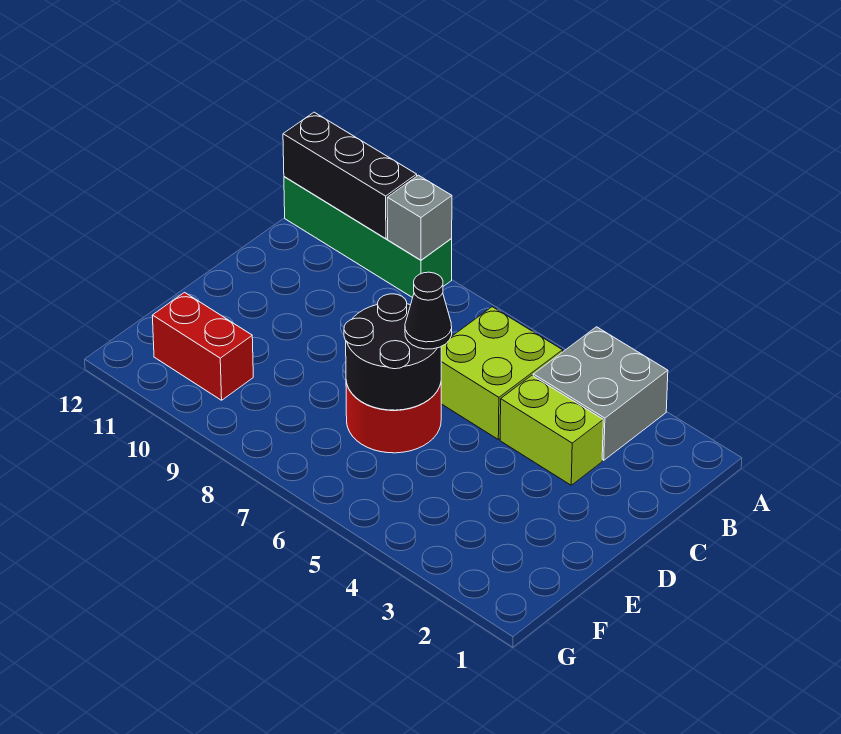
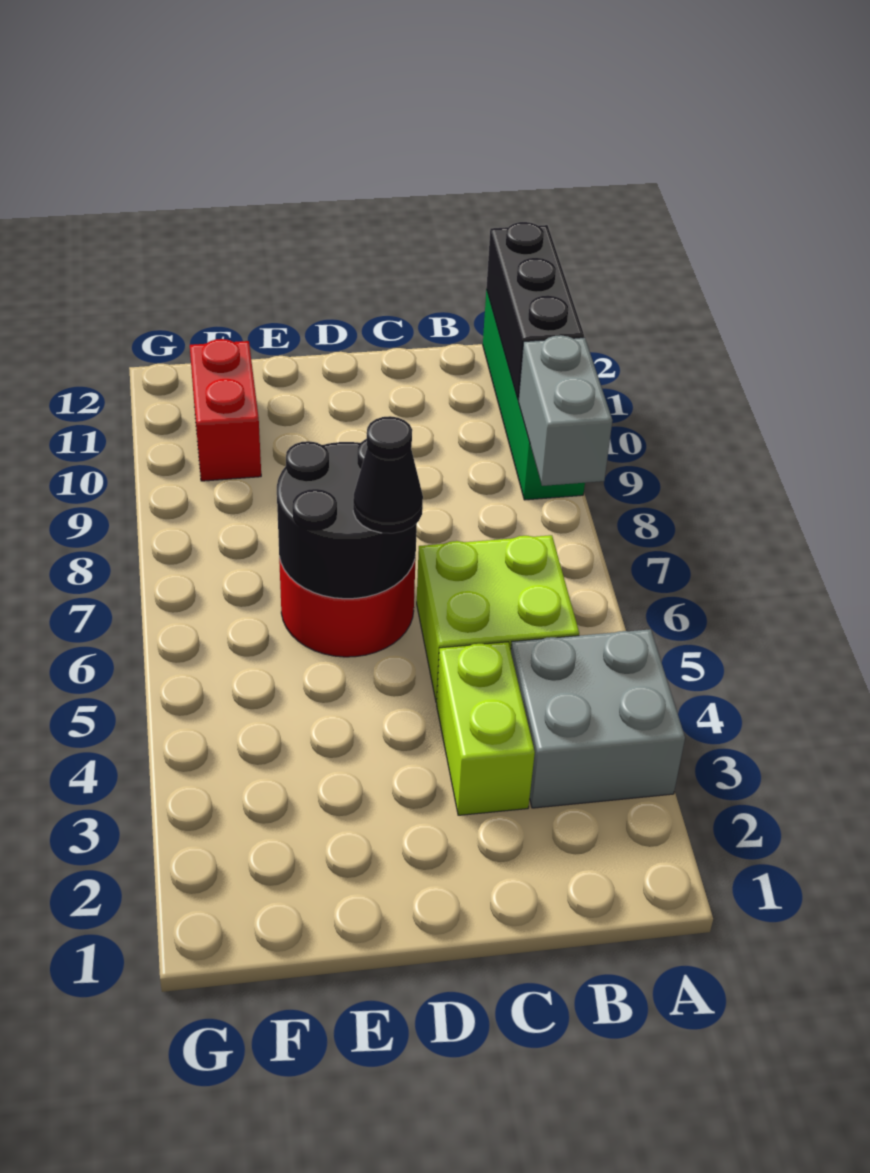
grey brick A9 level 2 -> grey brick A8:A9 level 2

